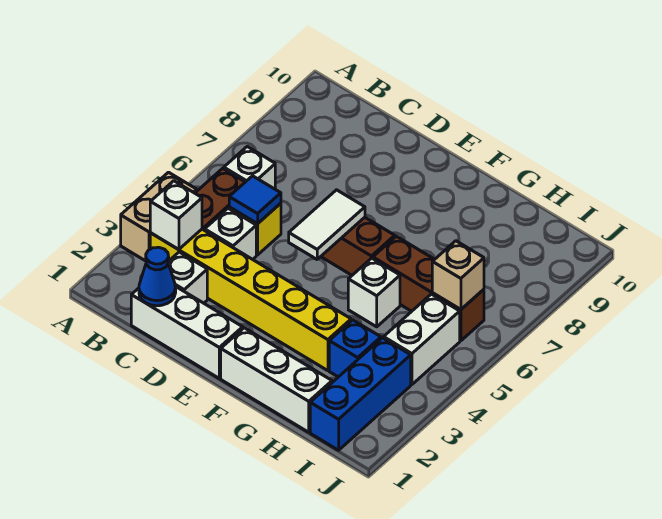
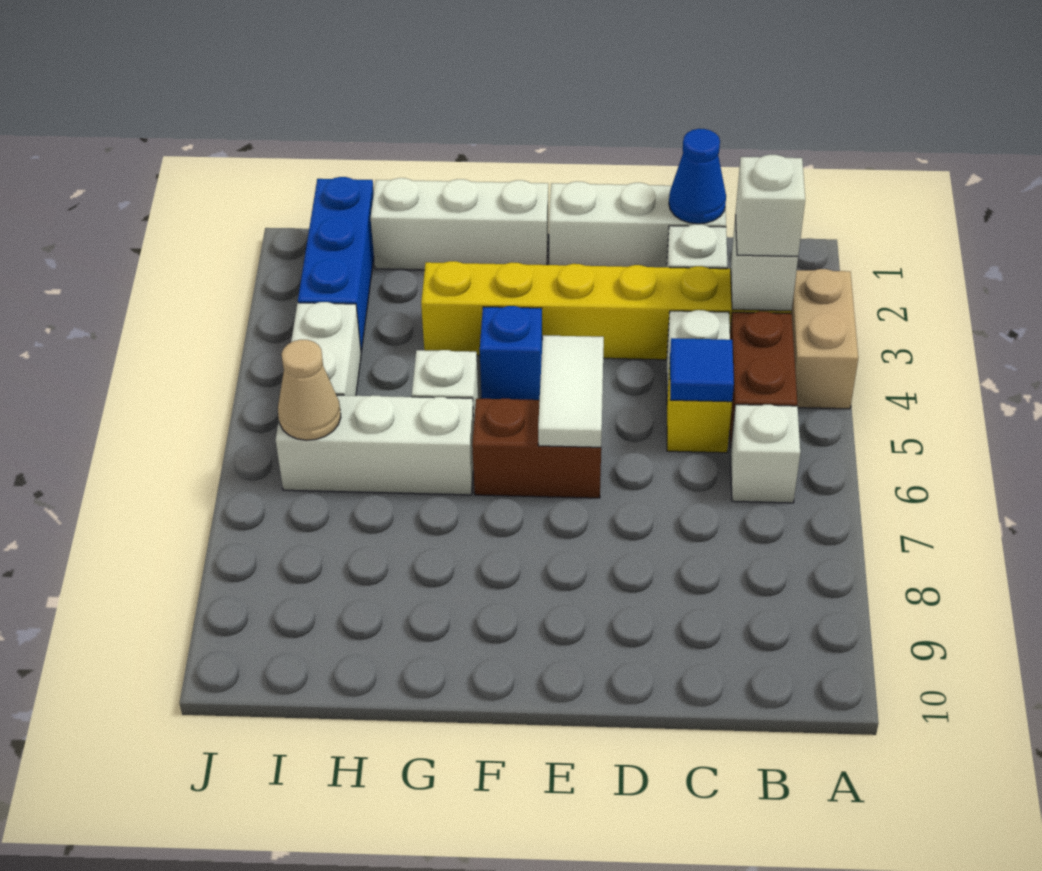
none -> white brick B3 level 3
brown brick G6:I6 level 1 -> white brick G6:I6 level 1
blue brick H3 level 1 -> blue brick F4 level 1
tan brick I6 level 2 -> tan cone I6 level 2

